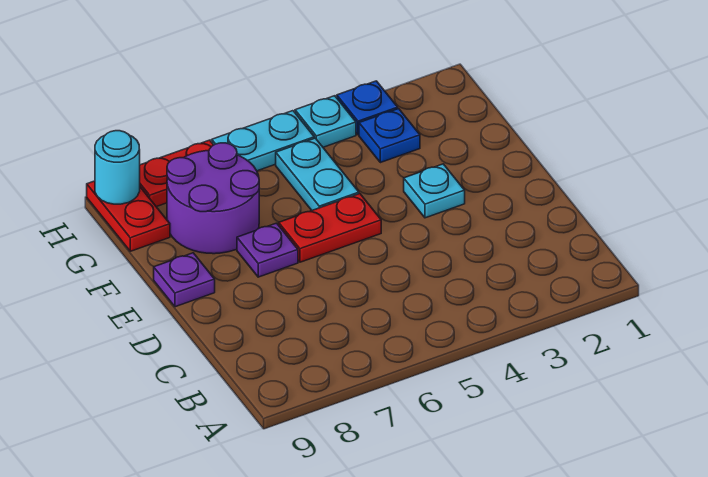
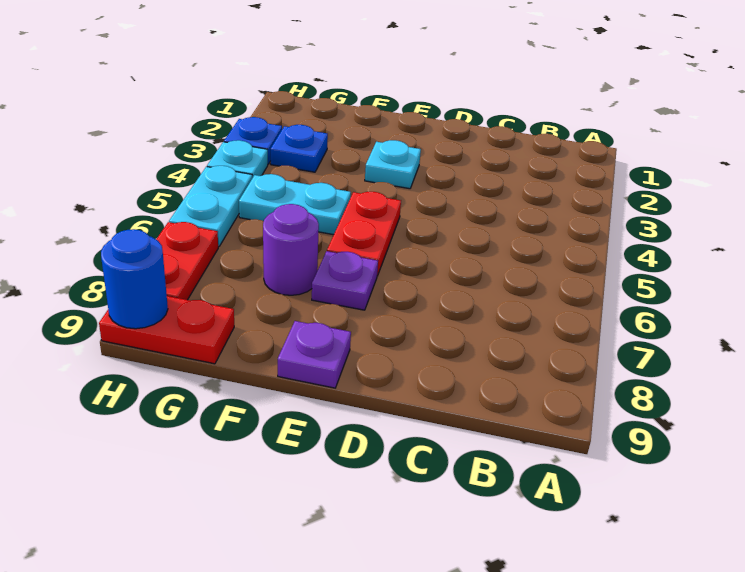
purple round brick F7:G8 level 1 -> purple round brick F7 level 1
cyan round brick H9 level 2 -> blue round brick H9 level 2

